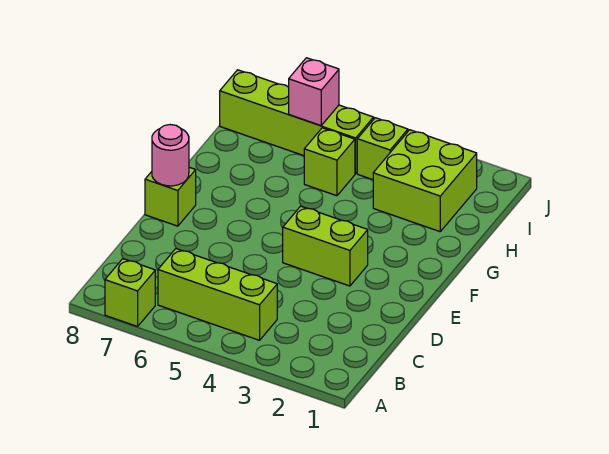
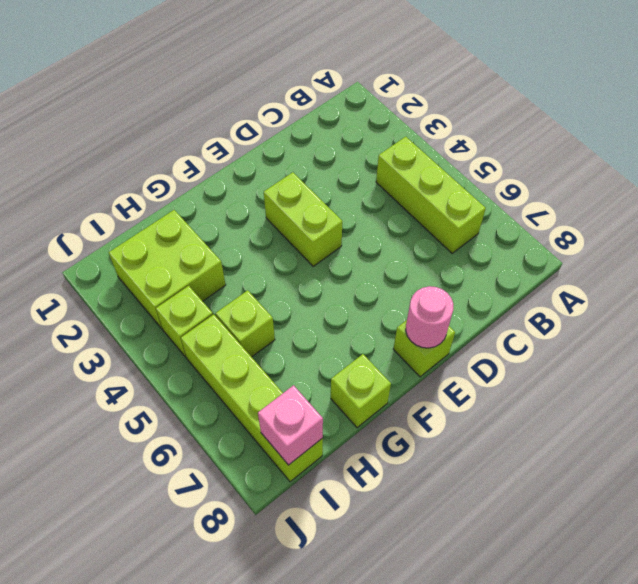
lime brick A7 level 1 -> lime brick G8 level 1
pink brick I6 level 2 -> pink brick I8 level 2

